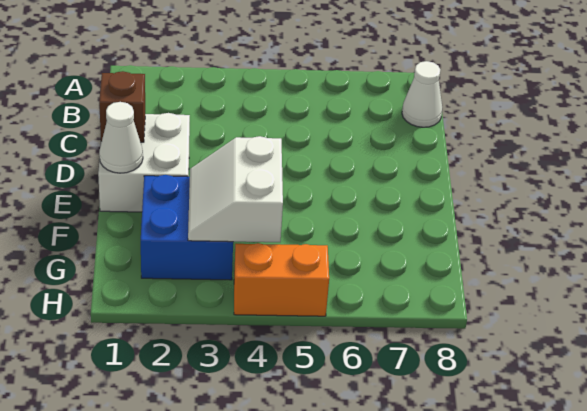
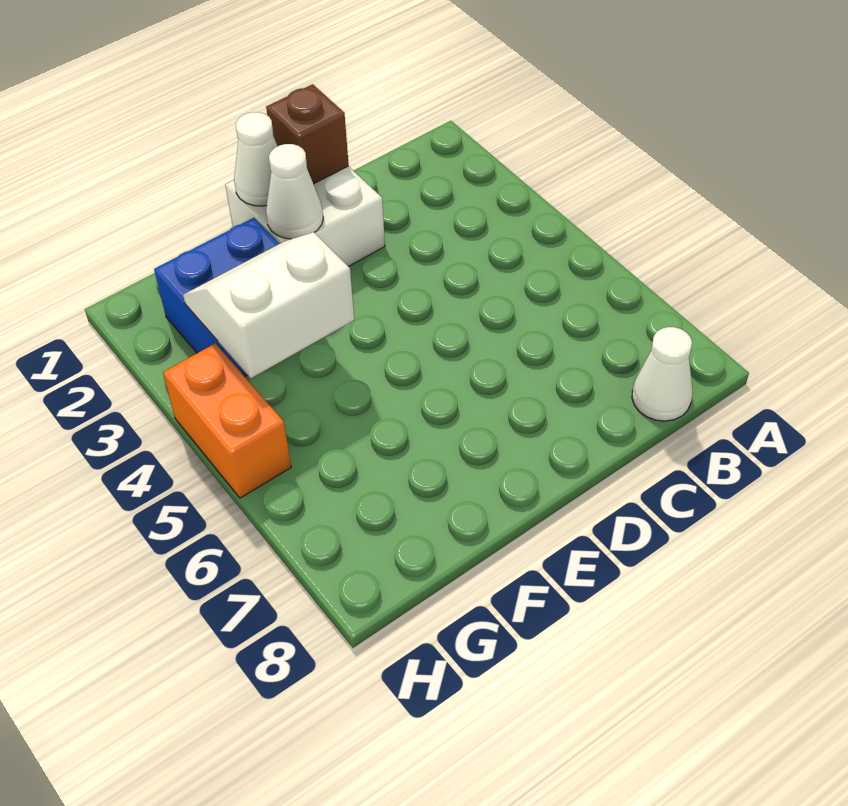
none -> white cone E2 level 2

